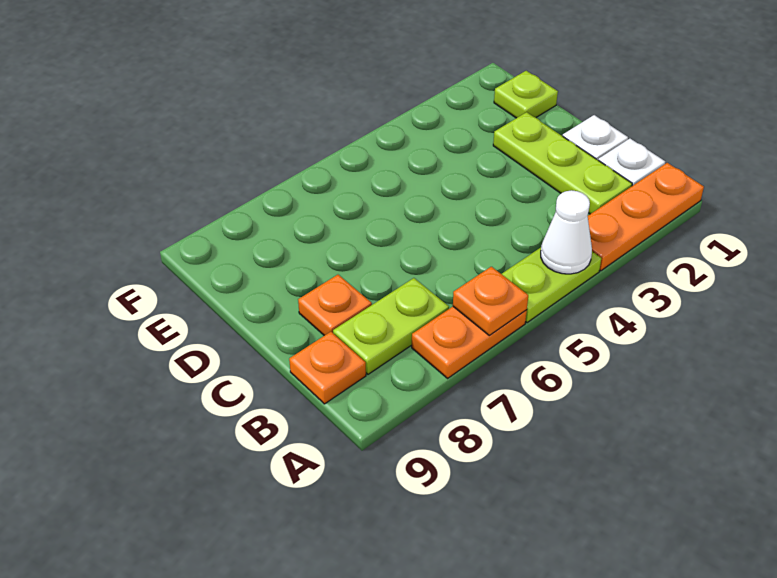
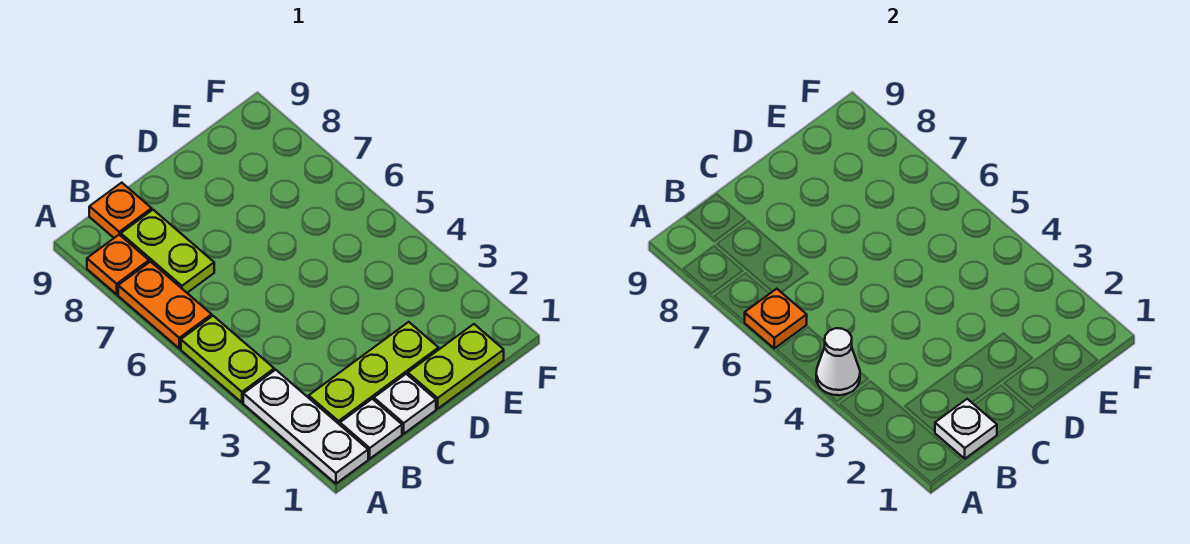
orange plate A1:A3 level 1 -> white plate A1:A3 level 1
none -> white plate B1 level 2
orange plate C8 level 1 -> orange plate A8 level 1
lime plate E1 level 1 -> lime plate D1:E1 level 1

